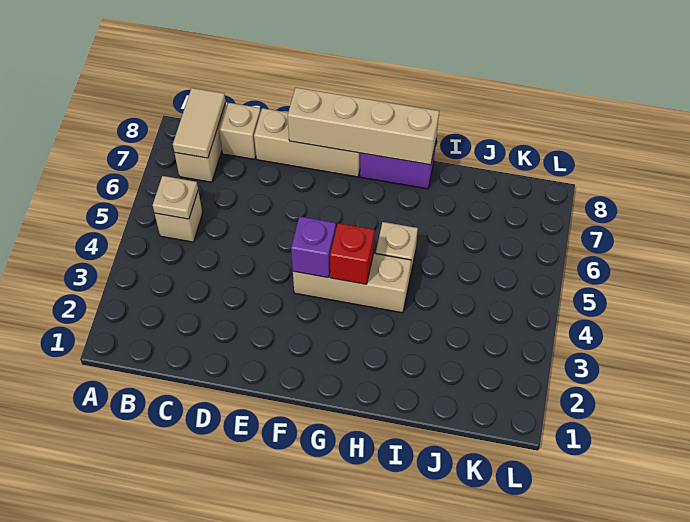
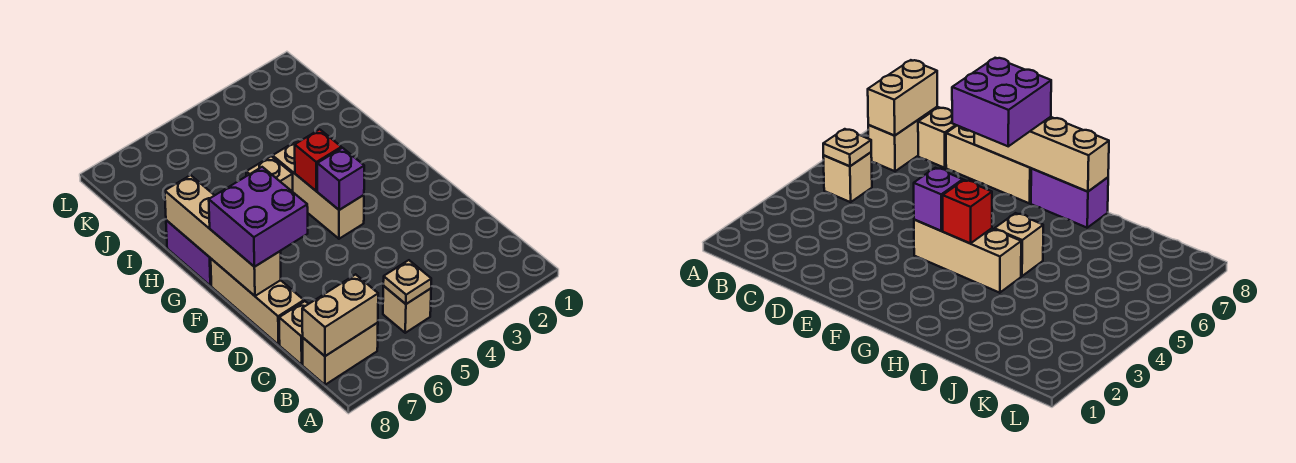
tan tile B7:B8 level 2 -> tan brick B7:B8 level 2
none -> purple brick E7:F8 level 3

